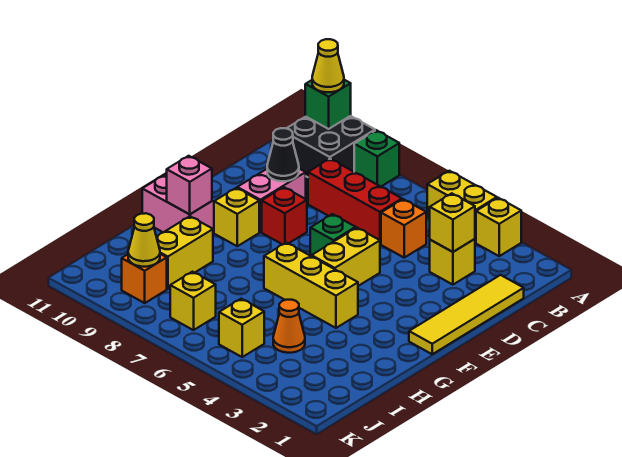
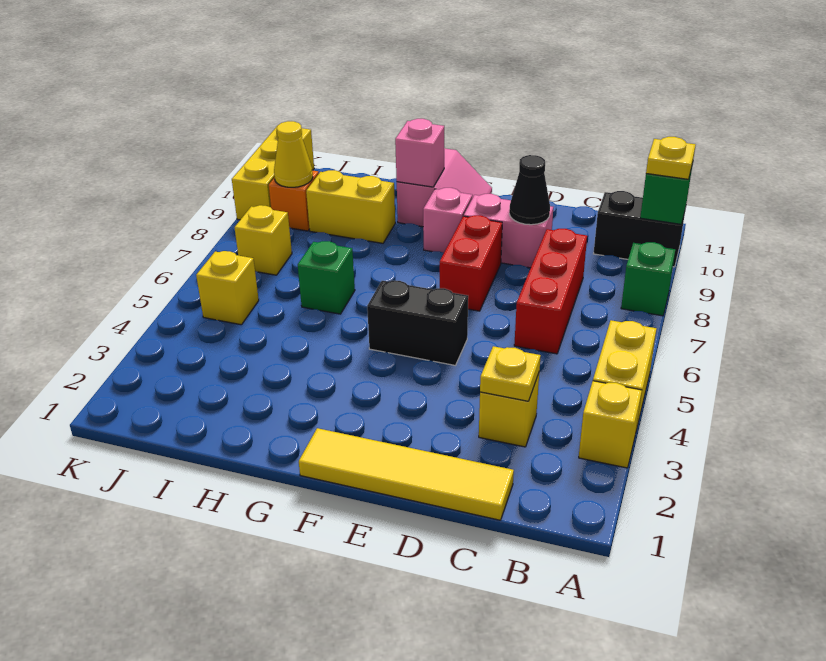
black brick A9:B10 level 1 -> black brick A10:B10 level 1
yellow cone A10 level 3 -> yellow plate A10 level 3
yellow brick C3 level 2 -> yellow plate C3 level 2
orange brick C5 level 1 -> none
yellow brick E5:F5 level 1 -> black brick E5:F5 level 1
green brick E6 level 1 -> green brick H6 level 1
red brick E8 level 1 -> red brick E7:E8 level 1
yellow brick F9 level 1 -> pink brick F9 level 1
yellow brick G4:G6 level 1 -> yellow brick K9:K11 level 1
orange cone I4 level 1 -> none

